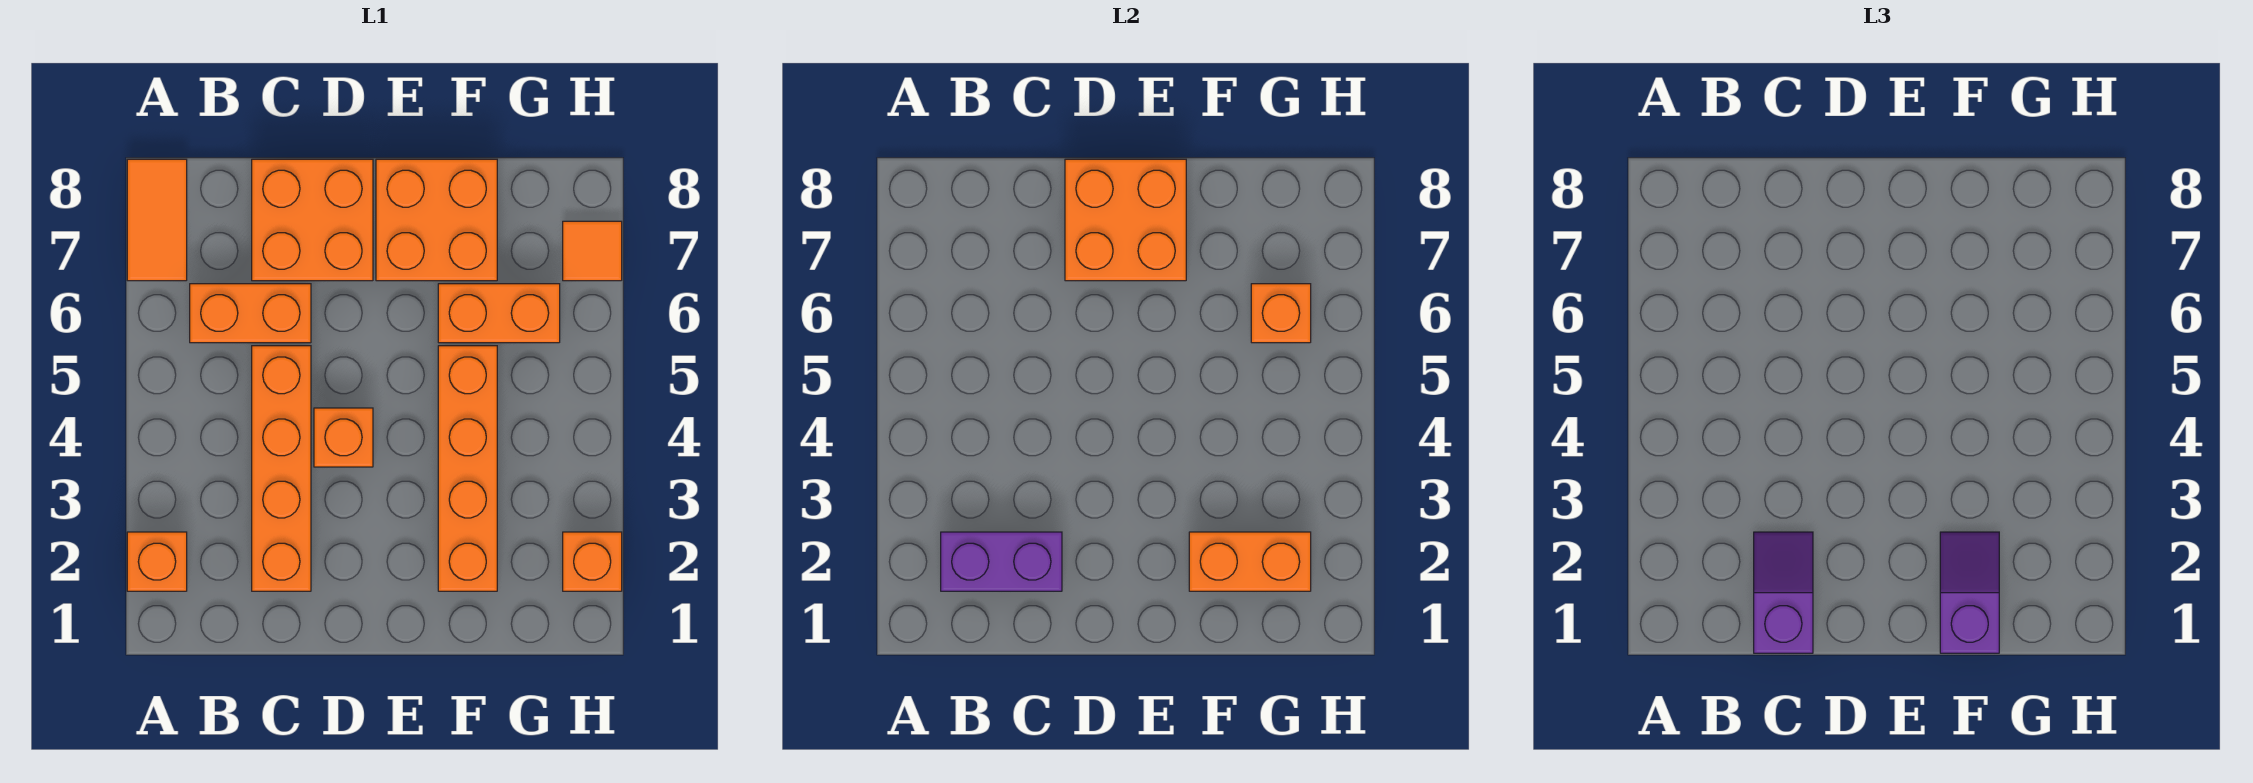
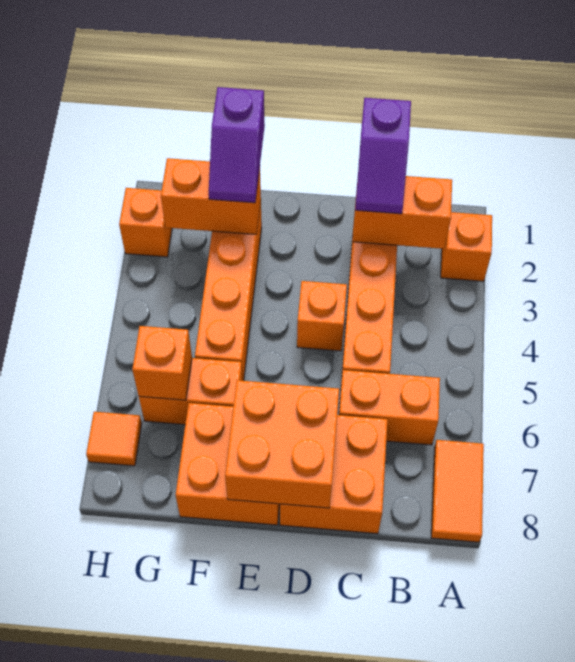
purple brick B2:C2 level 2 -> orange brick B2:C2 level 2

